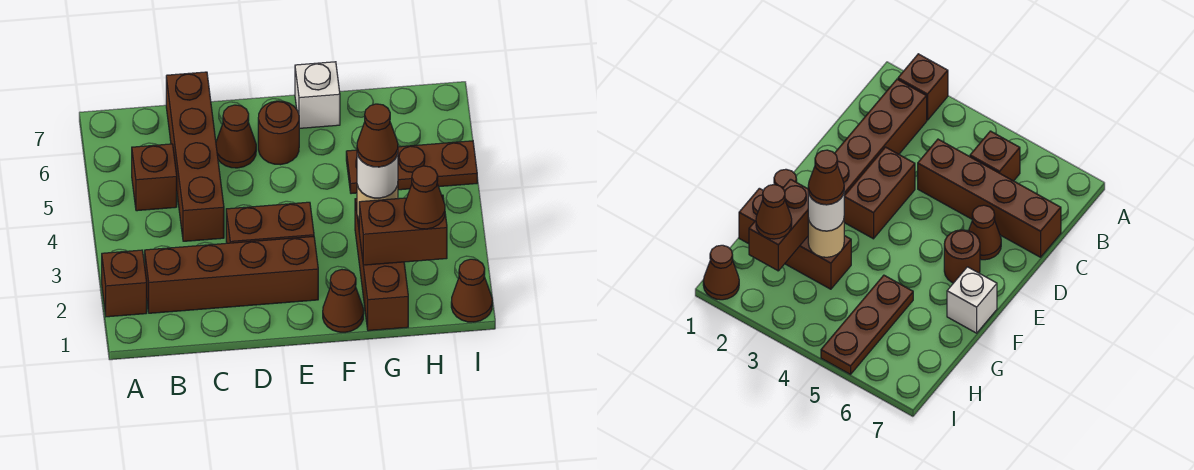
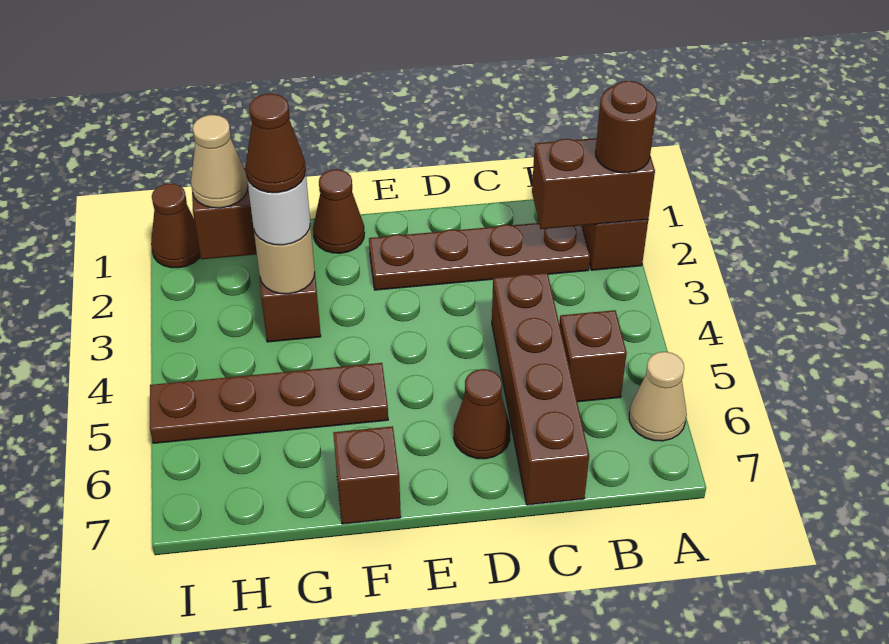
none -> tan cone A6 level 1
brown brick B2:E2 level 1 -> brown plate B2:E2 level 1
brown brick D3:E3 level 1 -> brown brick A2:B2 level 2
brown round brick E6 level 1 -> brown round brick A2 level 3
white brick F7 level 1 -> brown brick F7 level 1
brown plate G5:I5 level 1 -> brown plate F5:I5 level 1
brown cone H2 level 3 -> tan cone H2 level 3

